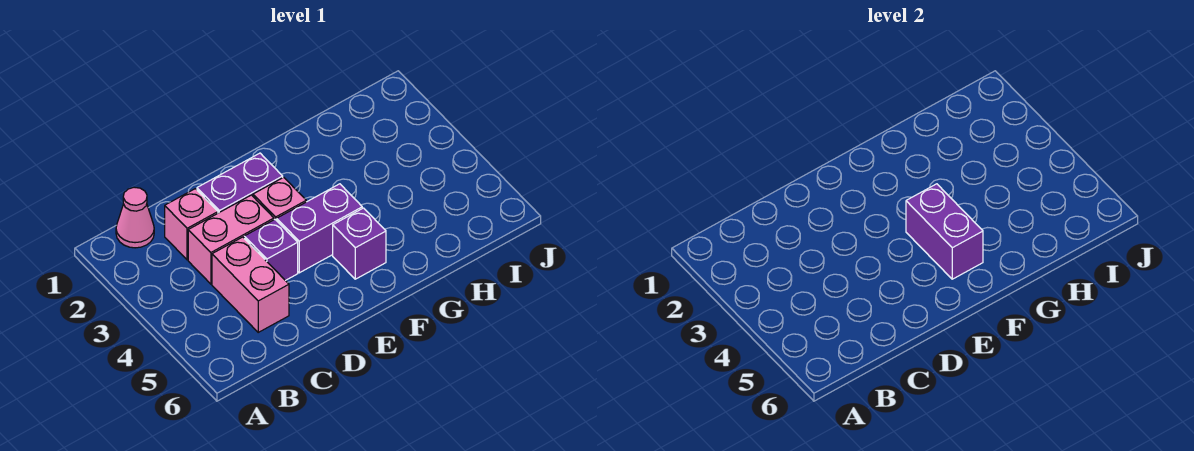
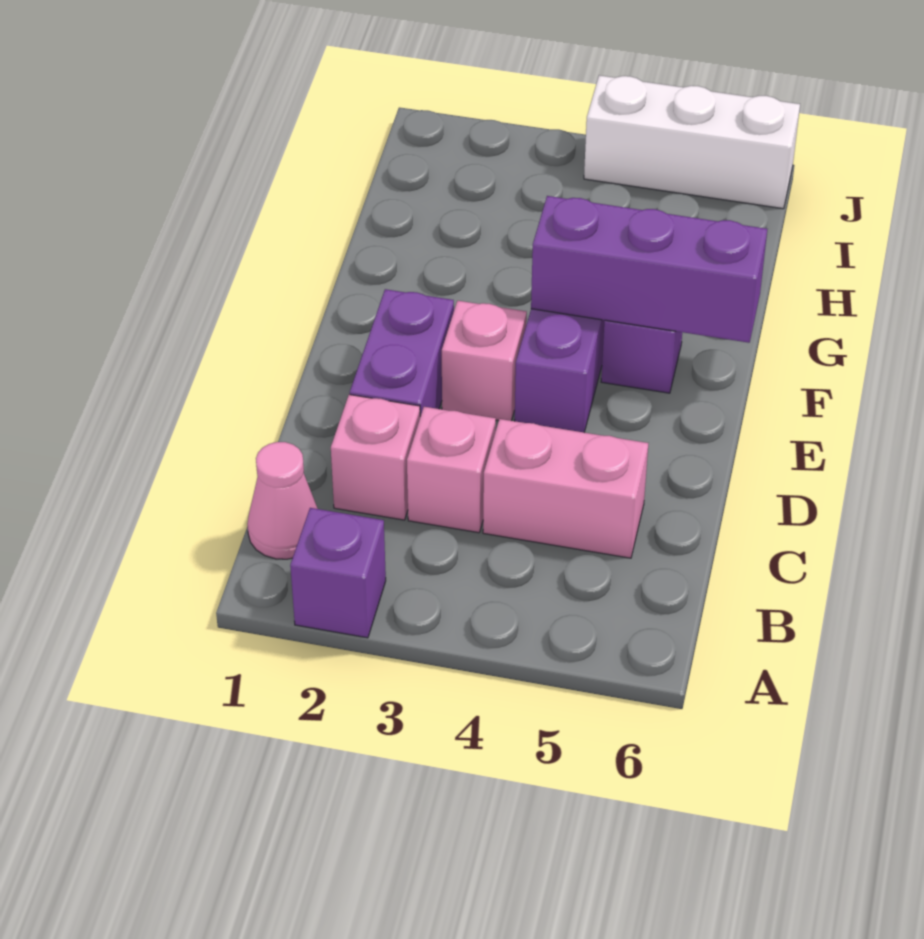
pink brick C3:D3 level 1 -> pink brick C3 level 1
purple brick D4 level 1 -> purple brick A2 level 1
purple brick F4:F5 level 2 -> purple brick F4:F6 level 2
none -> white brick J4:J6 level 1

